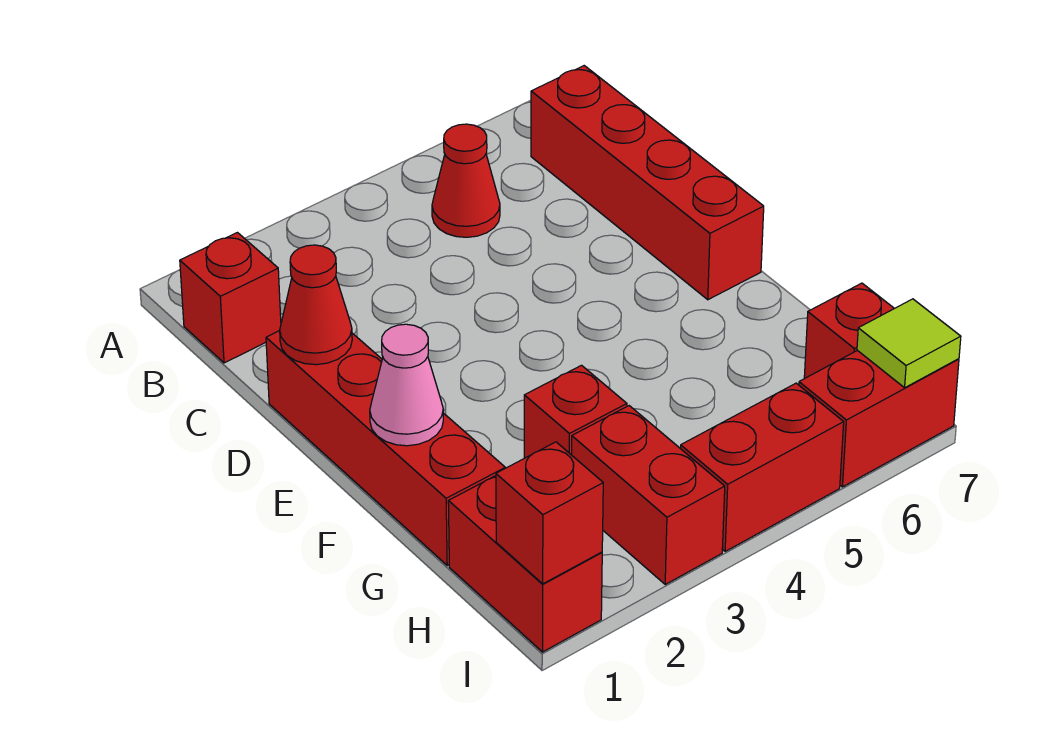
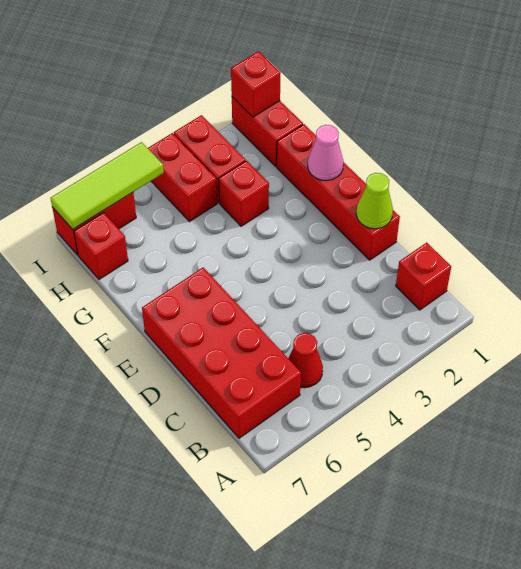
red brick B7:E7 level 1 -> red brick B6:E7 level 1
red cone D1 level 2 -> lime cone D1 level 2
red brick I4:I5 level 1 -> red brick H4:I4 level 1
lime tile I7 level 2 -> lime tile I5:I7 level 2

